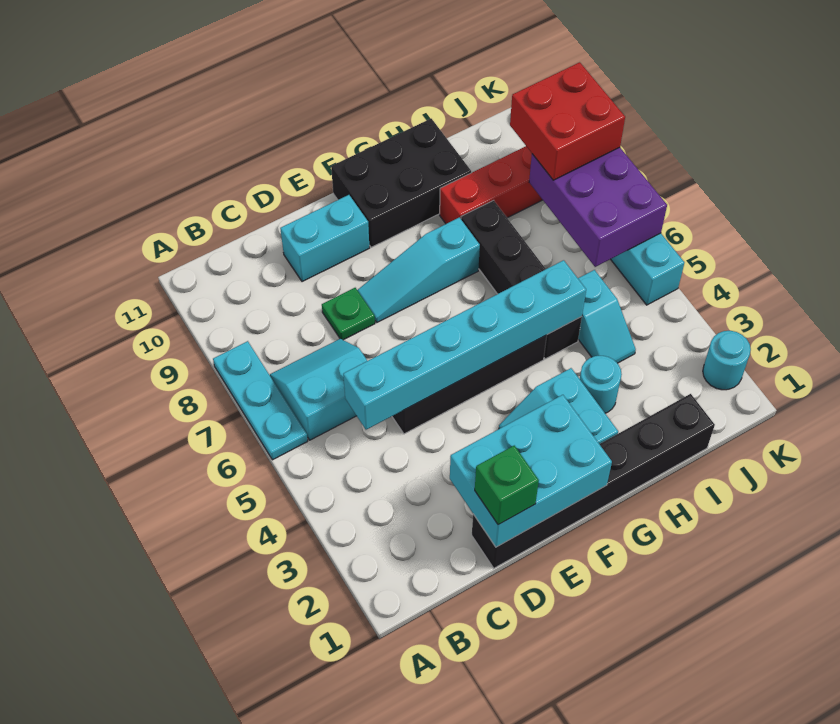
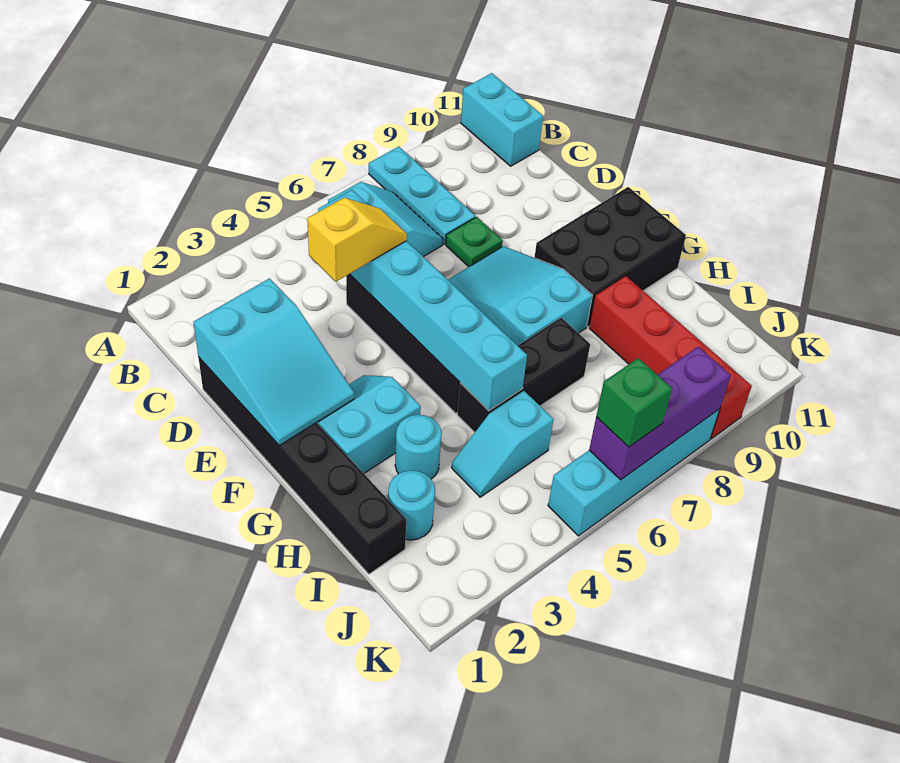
cyan plate A6:A8 level 1 -> cyan plate A8:C8 level 1
cyan brick D1:F2 level 2 -> cyan slope D1:F2 level 2 top D
green brick D1 level 3 -> green brick K6 level 3
none -> yellow slope D4:D5 level 3 top 4
cyan brick D10:E10 level 1 -> cyan brick A11:B11 level 1
cyan slope E8:G8 level 1 top G -> cyan slope E7:G8 level 1 top G
black brick F10:H11 level 1 -> black brick F9:G11 level 1
black brick H5:H8 level 1 -> black brick H5:H7 level 1
purple brick J6:K8 level 2 -> purple brick K6:K8 level 2
red brick J8:K9 level 3 -> none
cyan round brick K2 level 1 -> cyan round brick I2 level 1

